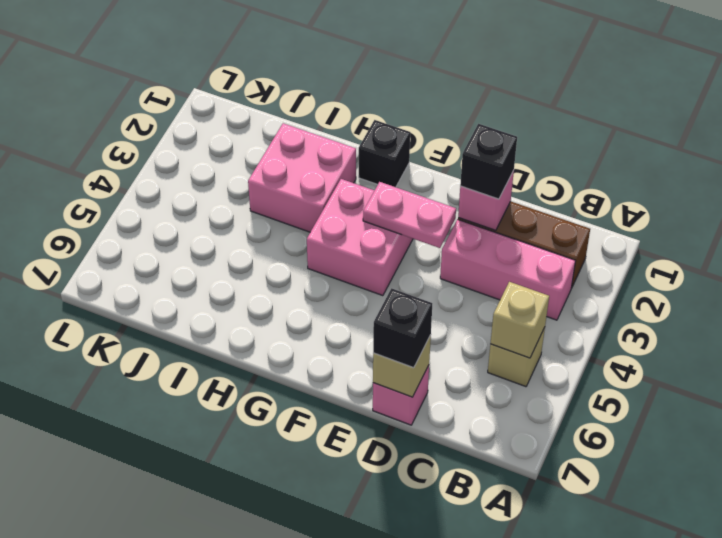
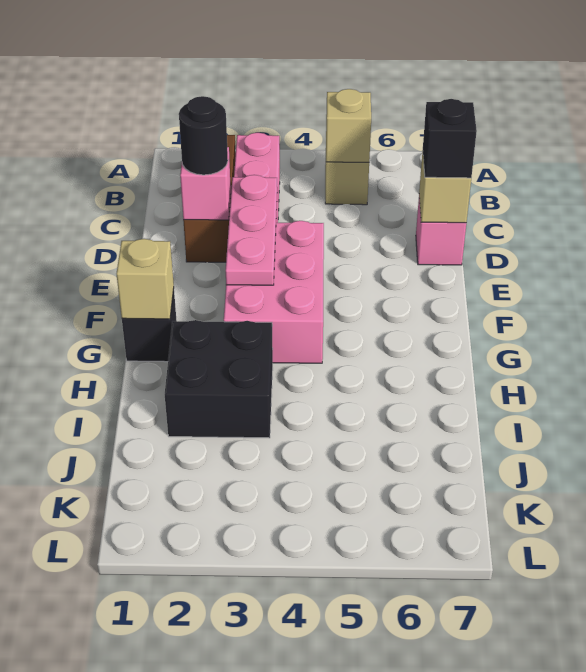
black brick D2 level 3 -> black round brick D2 level 3
pink plate E3:F3 level 2 -> pink plate D3:F3 level 2
pink brick F3:G4 level 1 -> pink brick E3:G4 level 1
none -> tan brick G1 level 2
pink brick H2:I3 level 1 -> black brick H2:I3 level 1

